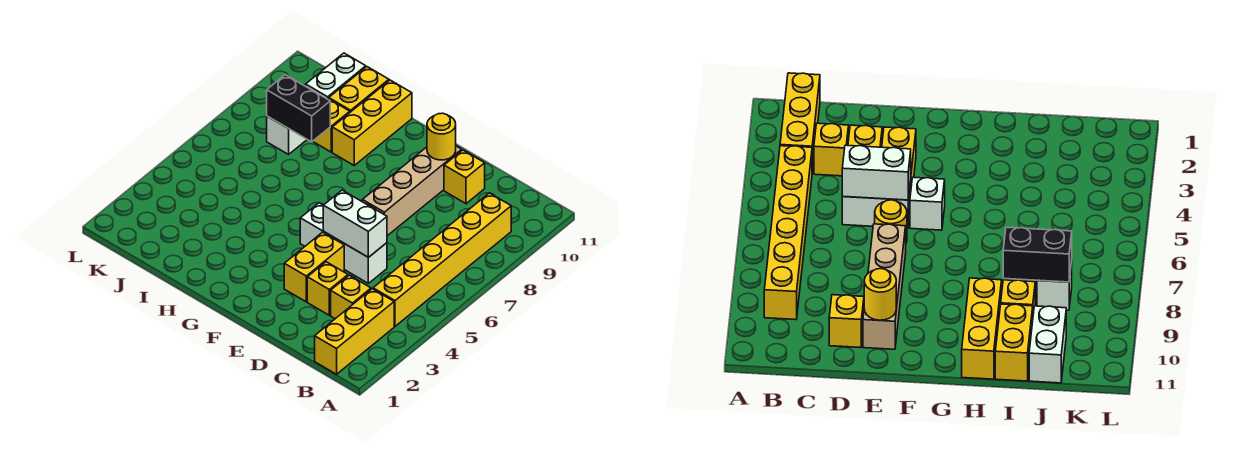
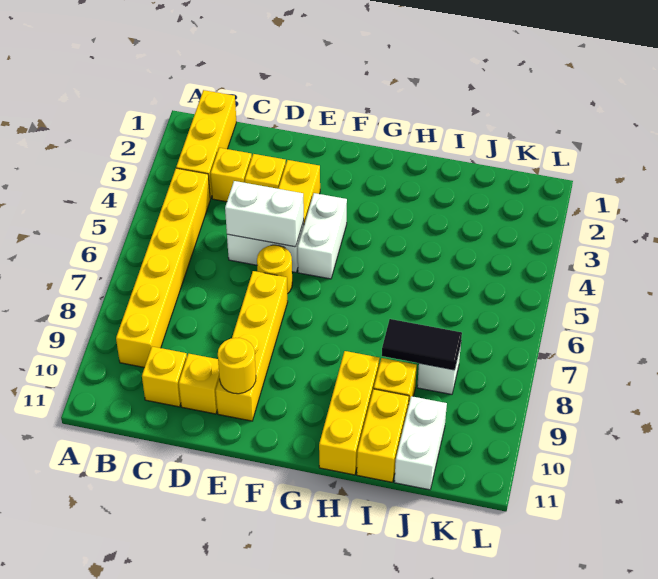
none -> yellow brick C10 level 1
tan brick E7:E10 level 1 -> yellow brick E7:E10 level 1
white brick F5 level 1 -> white brick F4:F5 level 1
black brick I8:J8 level 2 -> black tile I8:J8 level 2

